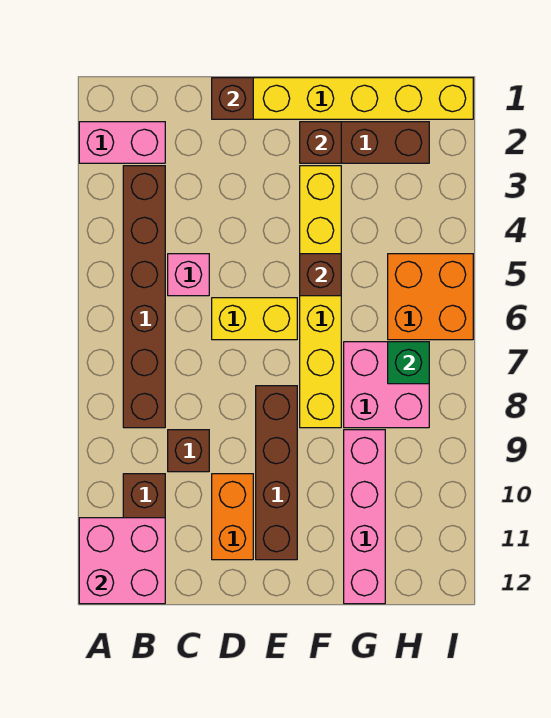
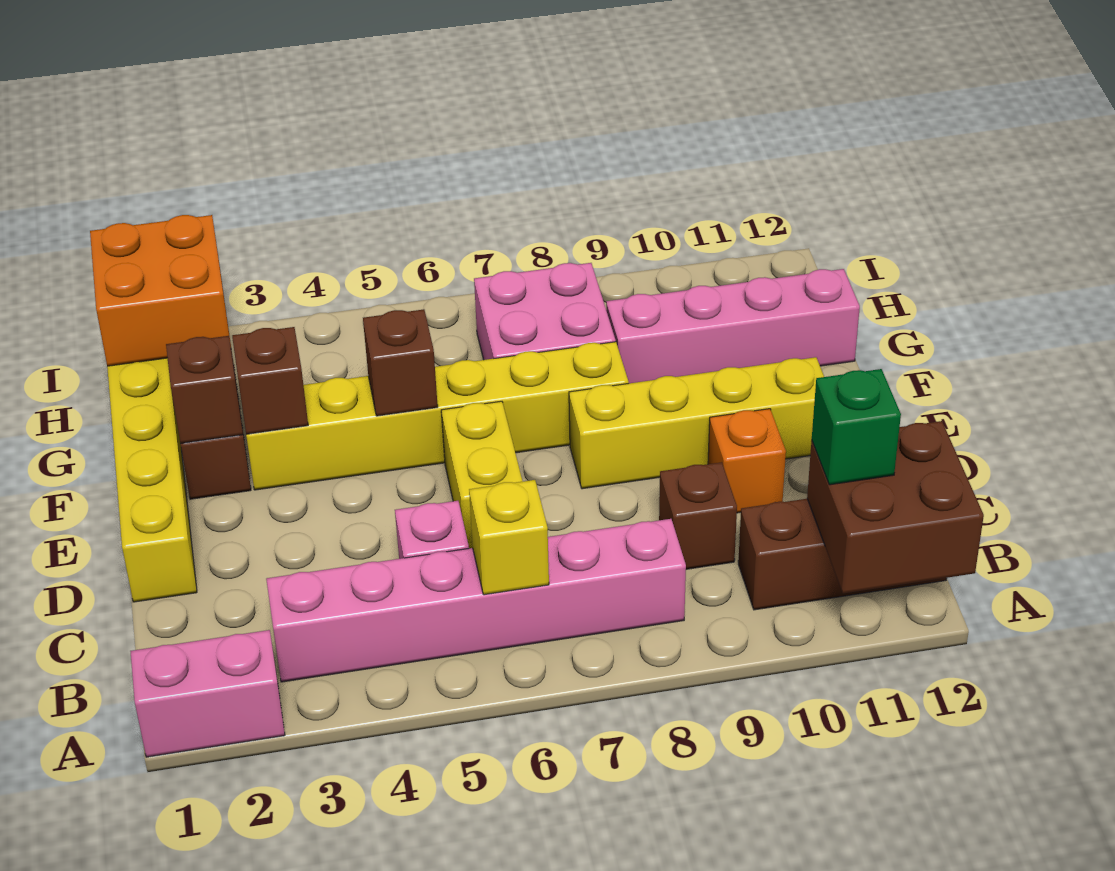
pink brick A2:B2 level 1 -> pink brick A1:A2 level 1
pink brick A11:B12 level 2 -> brown brick A11:B12 level 2
brown brick B3:B8 level 1 -> pink brick B3:B8 level 1
none -> yellow brick B6 level 2
brown brick D1 level 2 -> brown brick F3 level 2
orange brick D10:D11 level 1 -> orange brick D10 level 1
brown brick E8:E11 level 1 -> yellow brick E8:E11 level 1
orange brick H5:I6 level 1 -> orange brick H1:I2 level 2
green brick H7 level 2 -> green brick B11 level 3

